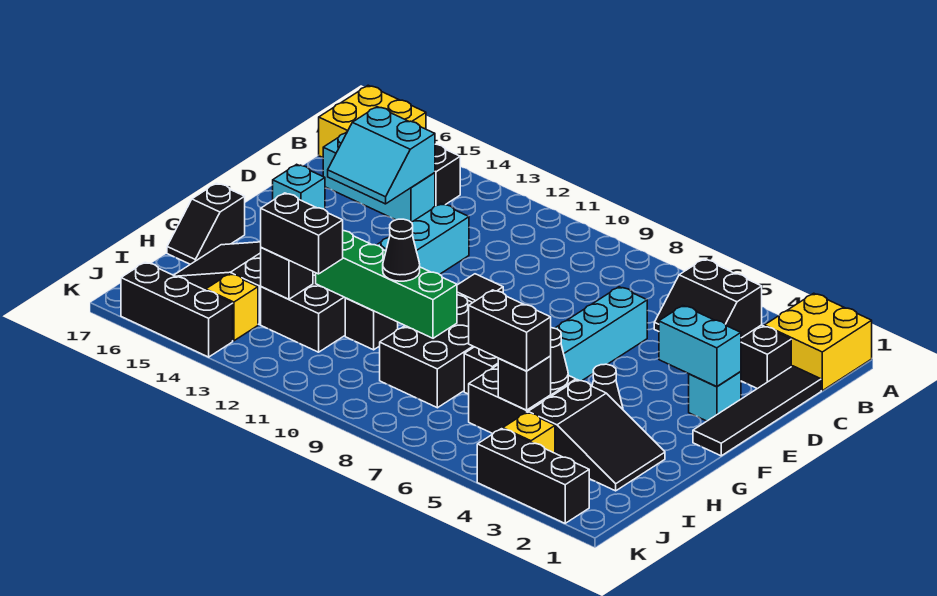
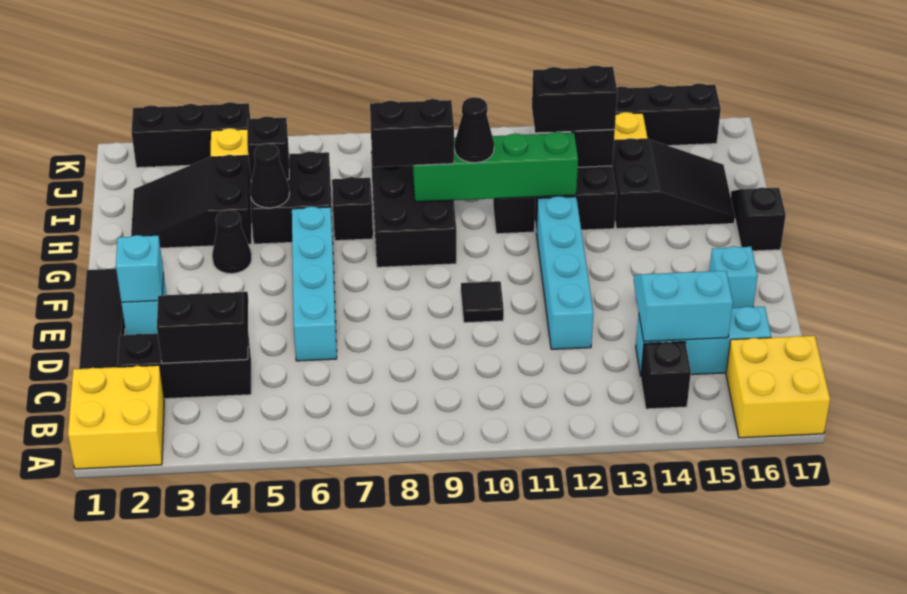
cyan brick E2:E3 level 2 -> cyan brick E2 level 2
black brick I5:I6 level 3 -> black brick H8:H9 level 3

